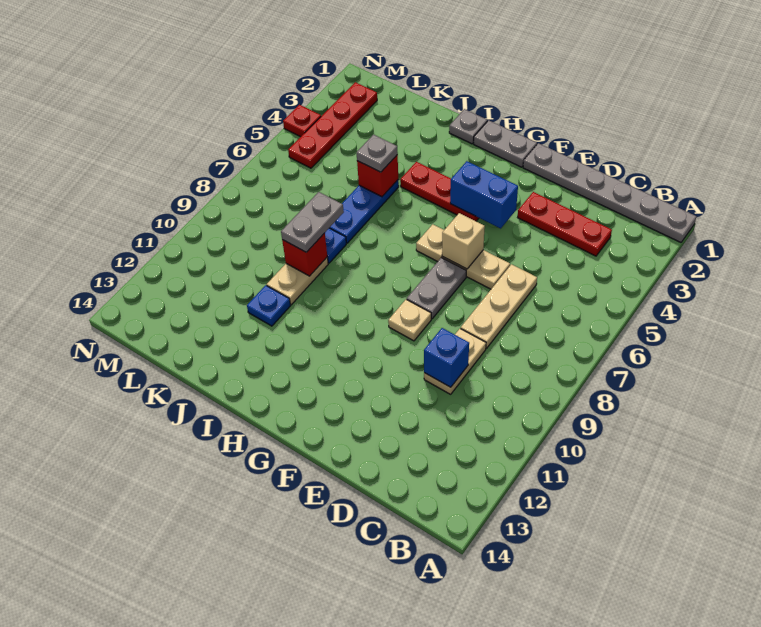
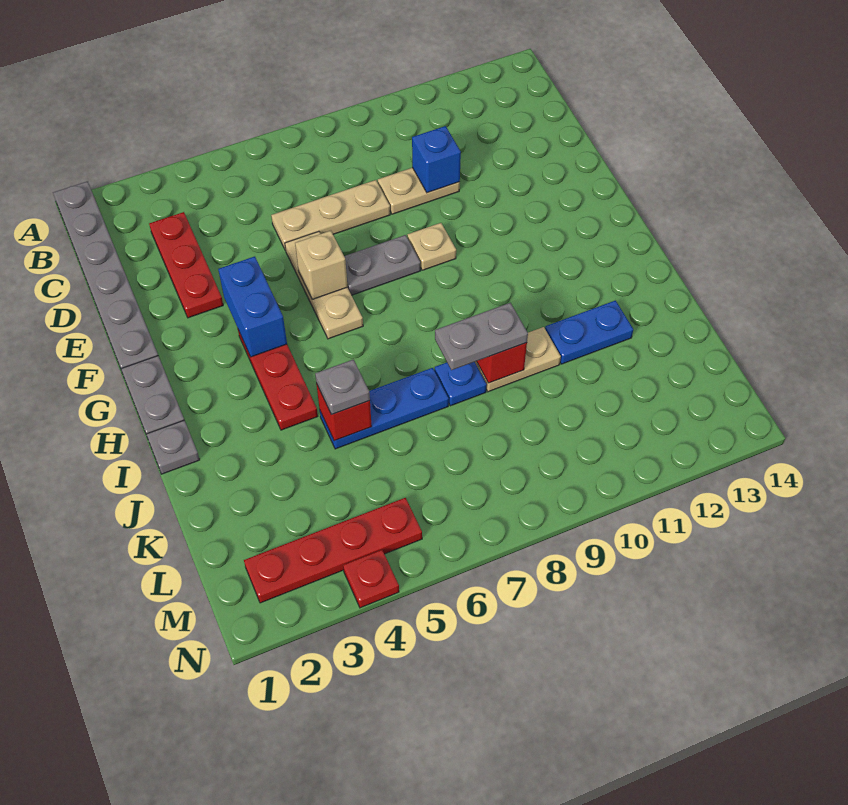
blue plate J11 level 1 -> blue plate J11:J12 level 1

